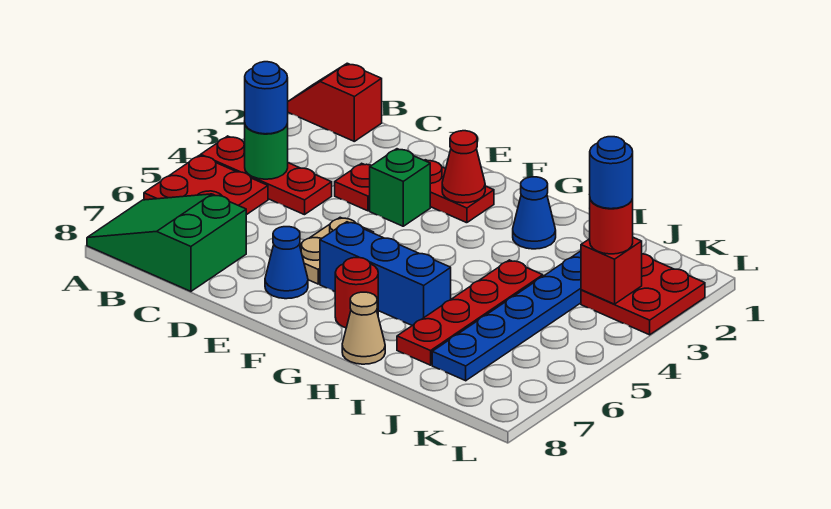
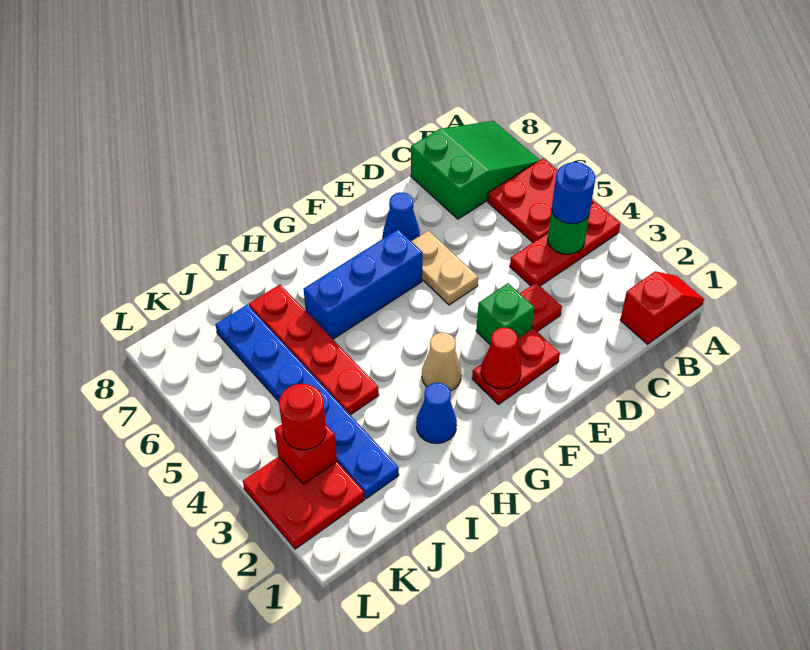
red round brick G7 level 1 -> none
tan cone H8 level 1 -> tan cone G3 level 1
blue round brick K3 level 4 -> none

